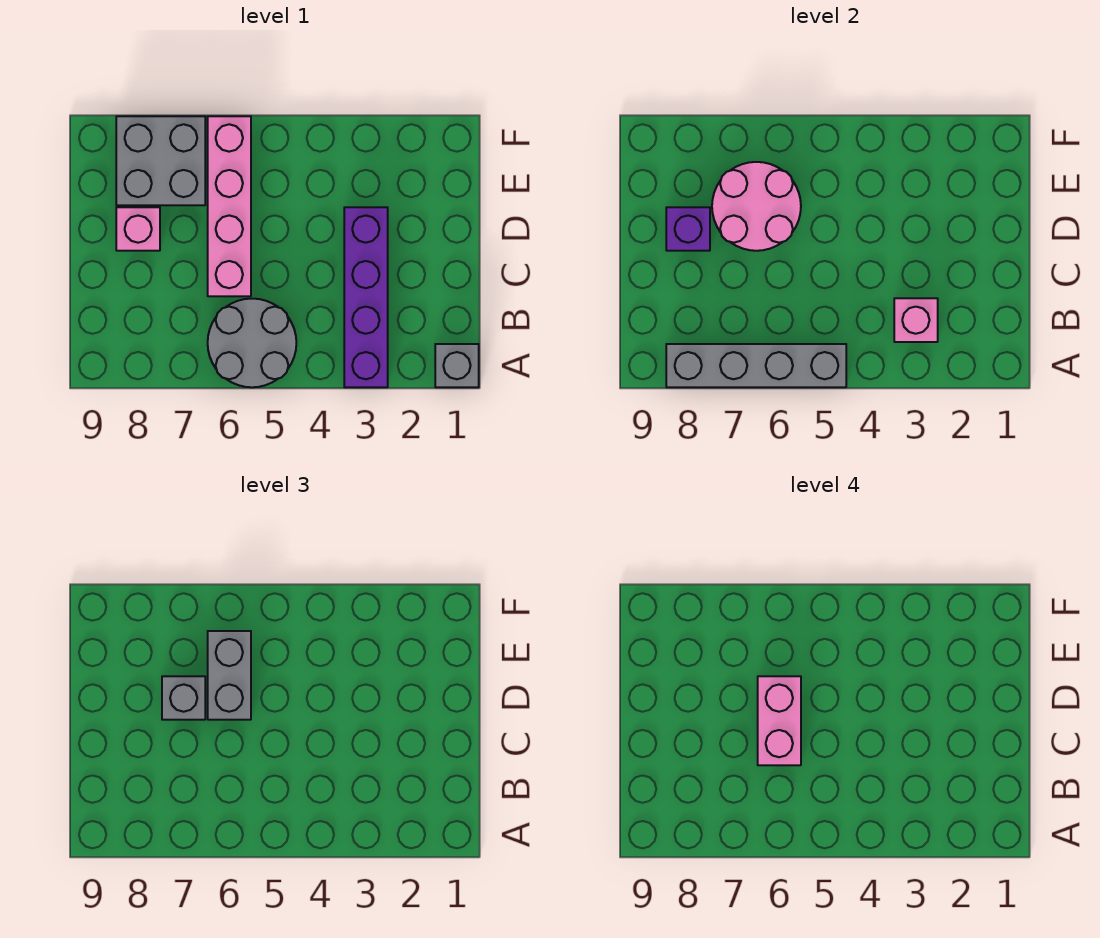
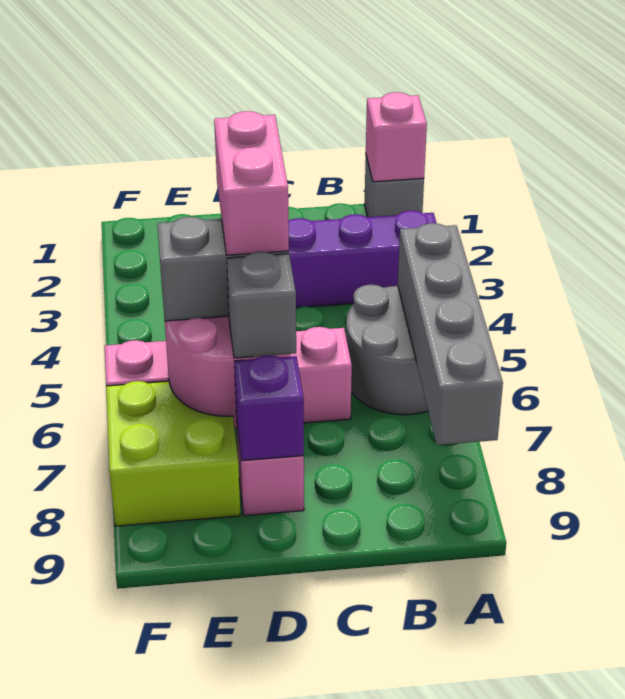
pink brick B3 level 2 -> pink brick A1 level 2
pink brick C6:D6 level 4 -> pink brick D5:D6 level 4
grey brick E7:F8 level 1 -> lime brick E7:F8 level 1

